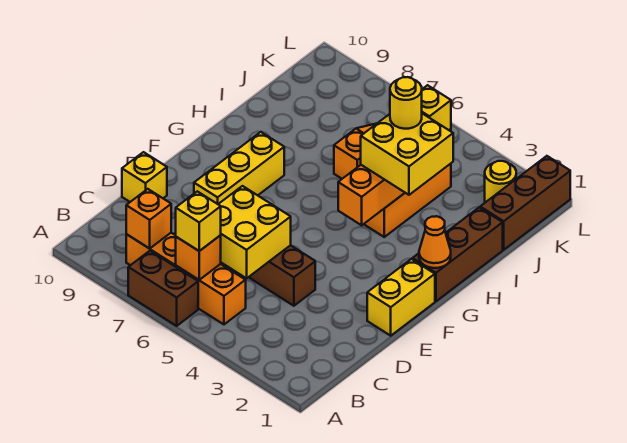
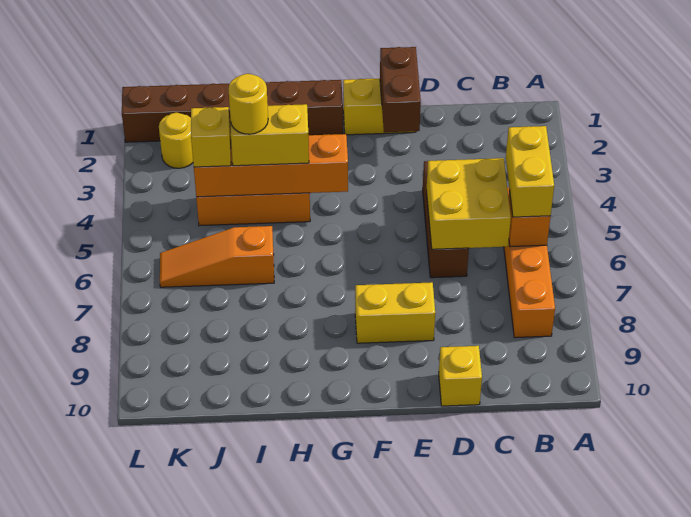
brown brick A6:A7 level 1 -> brown brick E1:E2 level 2
yellow brick B6 level 3 -> yellow brick B5:B6 level 3
orange brick B8 level 2 -> none
yellow brick E8:G8 level 1 -> yellow brick E8:F8 level 1
orange cone G1 level 2 -> none
yellow brick H3:I4 level 3 -> yellow brick H4:I4 level 3

